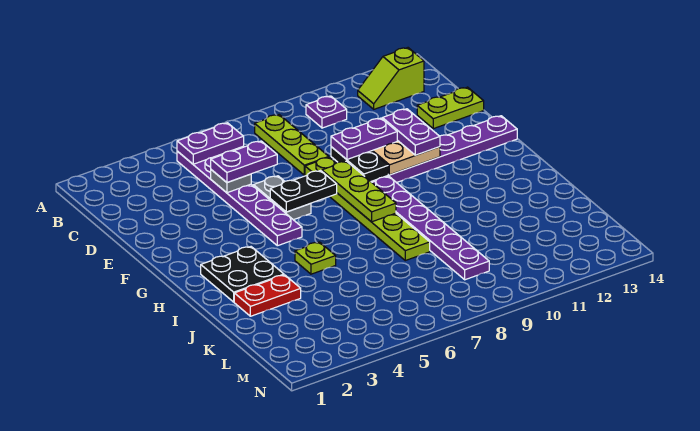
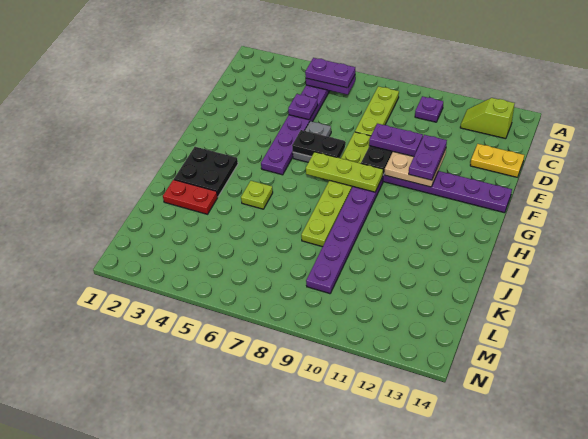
grey plate D5 level 2 -> purple plate D5 level 2
purple plate D5:D6 level 3 -> purple plate B5:B6 level 3
lime plate D13:D14 level 1 -> yellow plate D13:D14 level 1
lime plate F8:H8 level 2 -> lime plate G7:G9 level 2

